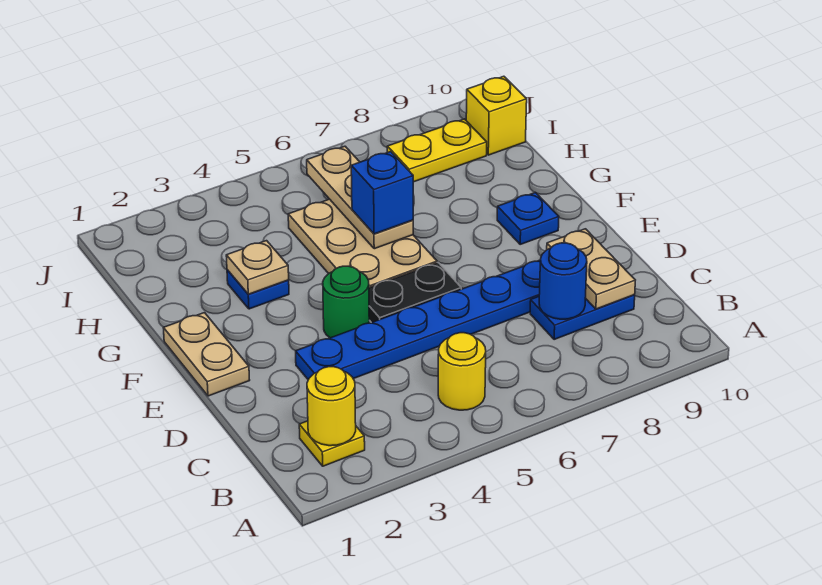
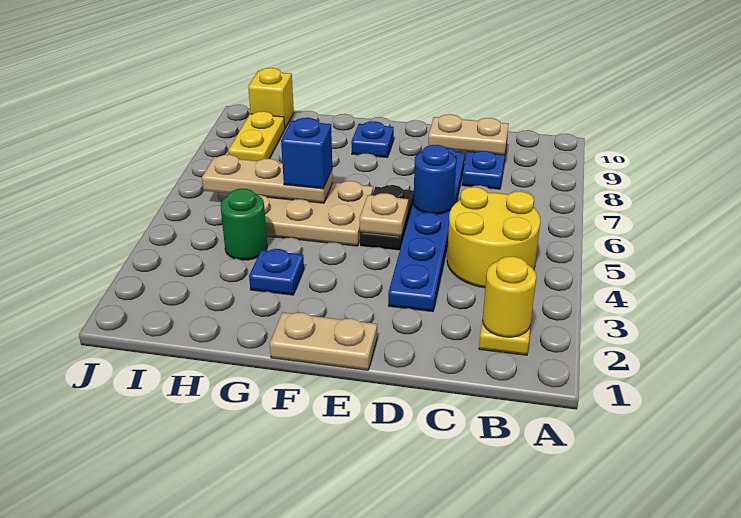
yellow round brick B5 level 1 -> yellow round brick B4:C5 level 1
blue round brick C8 level 2 -> blue round brick D6 level 2
green round brick E4 level 1 -> green round brick H4 level 1
tan plate G3 level 2 -> tan plate E5 level 2

